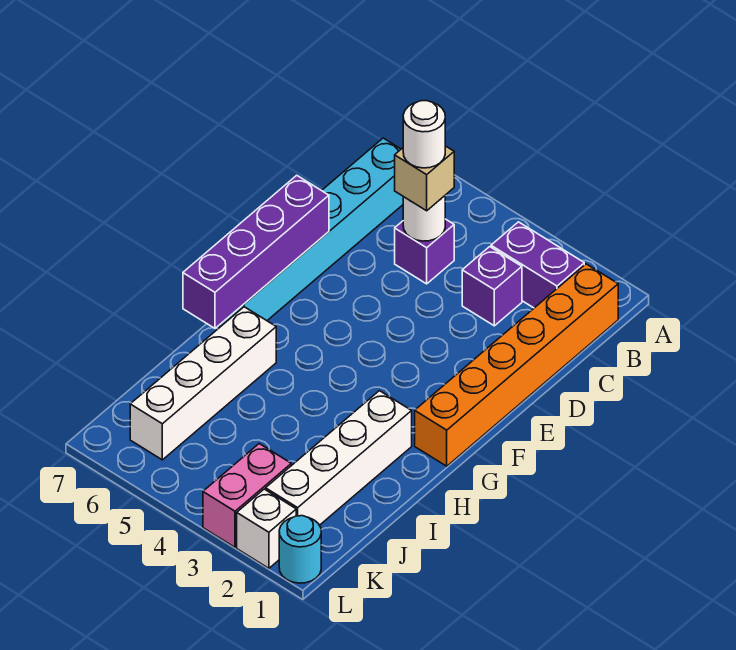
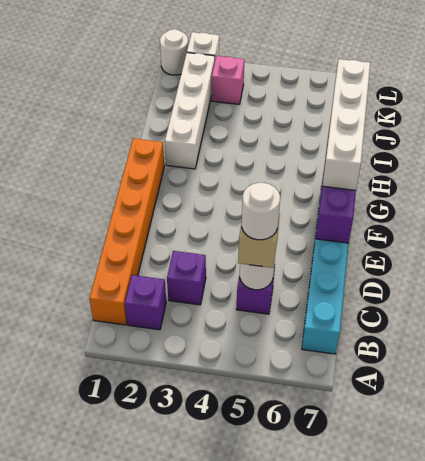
purple brick B2:B3 level 1 -> purple brick B2 level 1
white brick H6:K6 level 1 -> white brick F7:I7 level 3
pink brick K3:L3 level 1 -> pink brick K3 level 1
cyan round brick L1 level 1 -> white round brick L1 level 1

